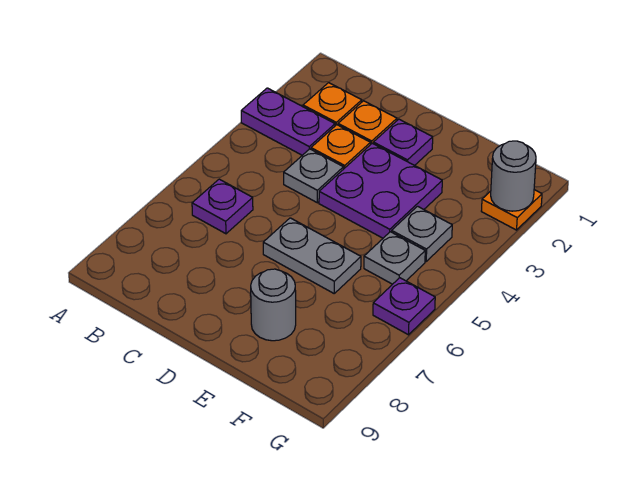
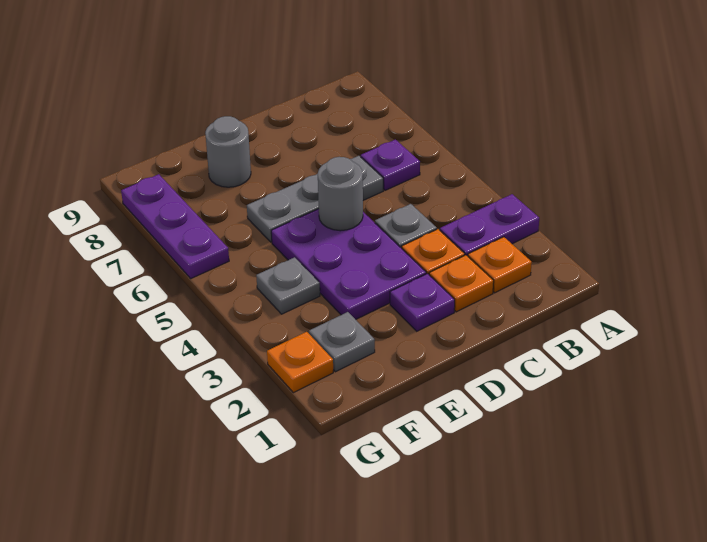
purple plate D3:E4 level 1 -> purple plate D3:E5 level 1
grey plate D6:E6 level 1 -> grey plate C6:E6 level 1
grey plate F5 level 1 -> grey plate F2 level 1
grey round brick G2 level 2 -> grey round brick D5 level 2
purple plate G6 level 1 -> purple plate G6:G8 level 1

